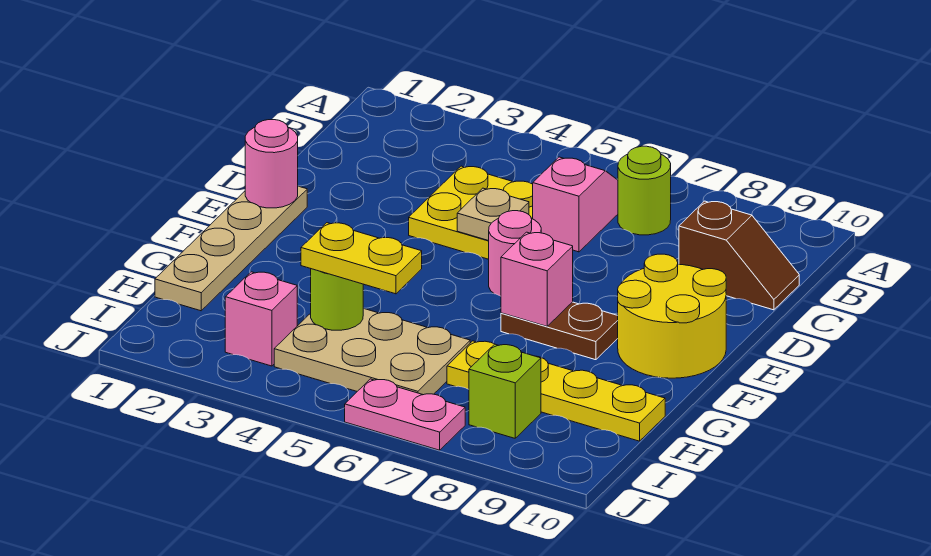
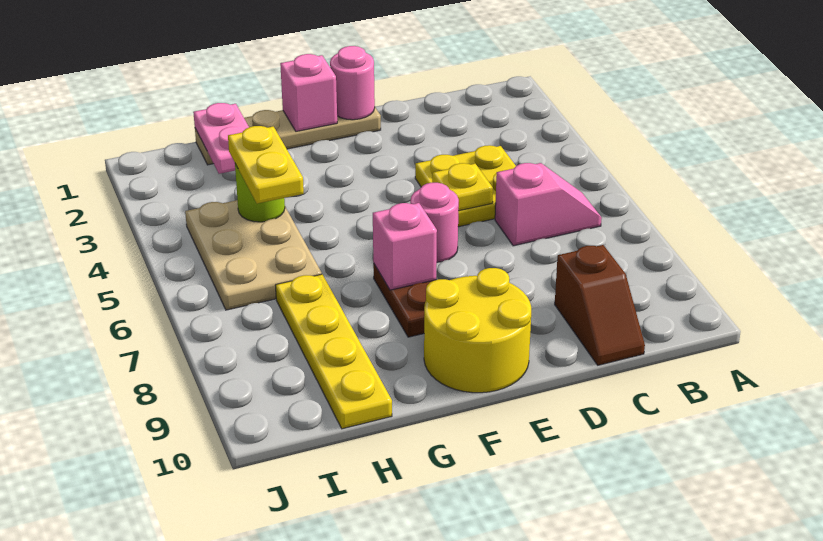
lime round brick B7 level 1 -> none
tan plate D5 level 2 -> yellow plate D5 level 2
pink brick I3 level 1 -> pink brick F1 level 2
lime brick I8 level 1 -> none
pink plate J6:J7 level 1 -> pink plate H1:H2 level 2

